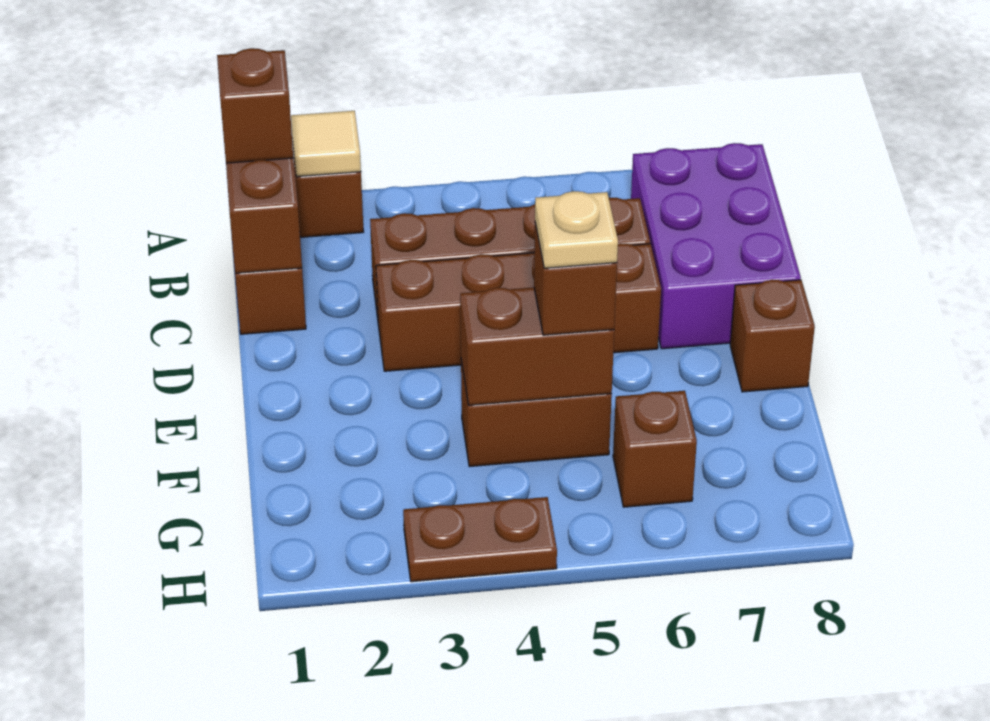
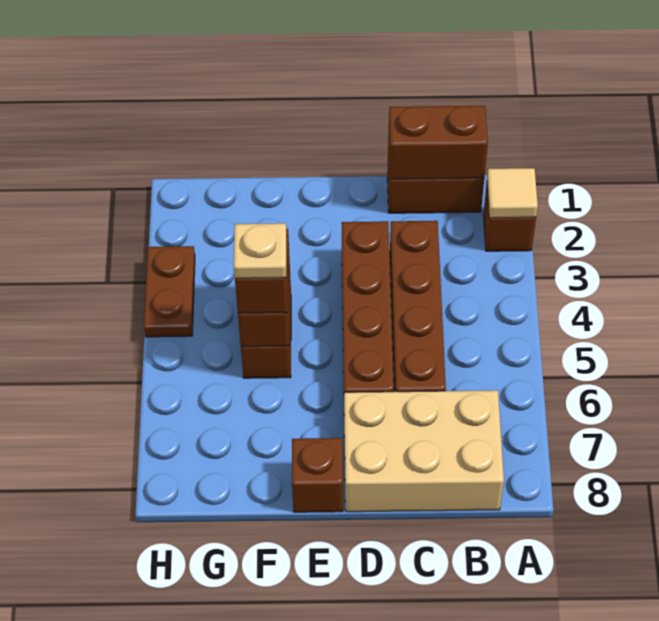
brown brick B1 level 3 -> none
purple brick B7:D8 level 1 -> tan brick B7:D8 level 1
brown brick G6 level 1 -> none

